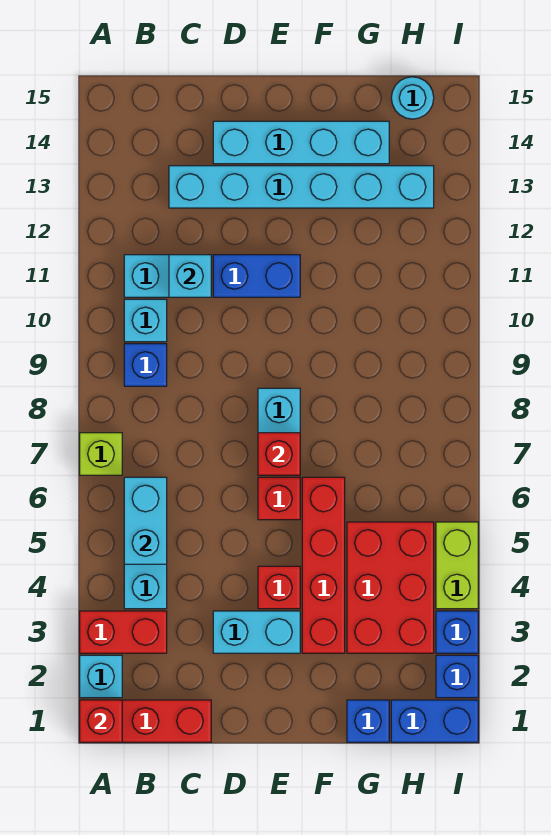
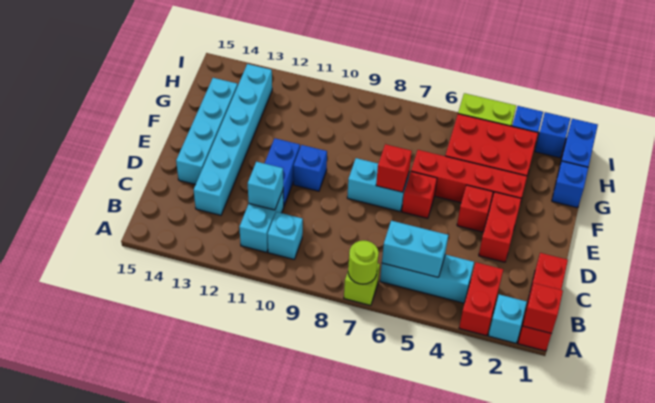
none -> lime round brick A7 level 2
blue brick B9 level 1 -> blue brick E10 level 1
cyan brick D3:E3 level 1 -> red brick D3:E3 level 1
cyan round brick H15 level 1 -> none

